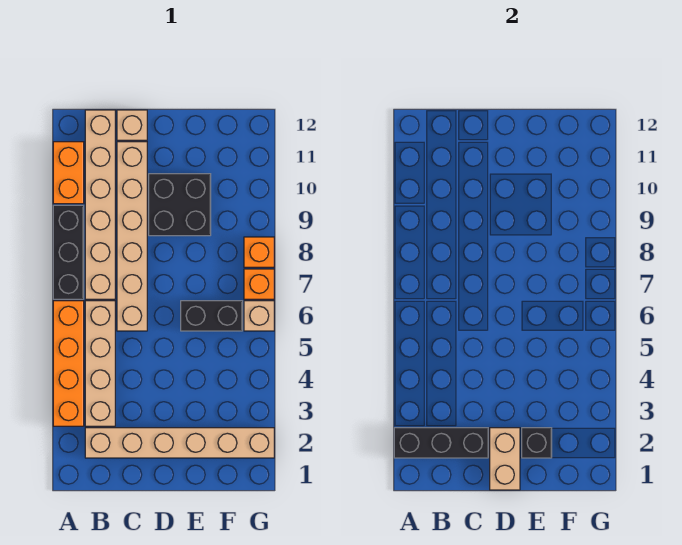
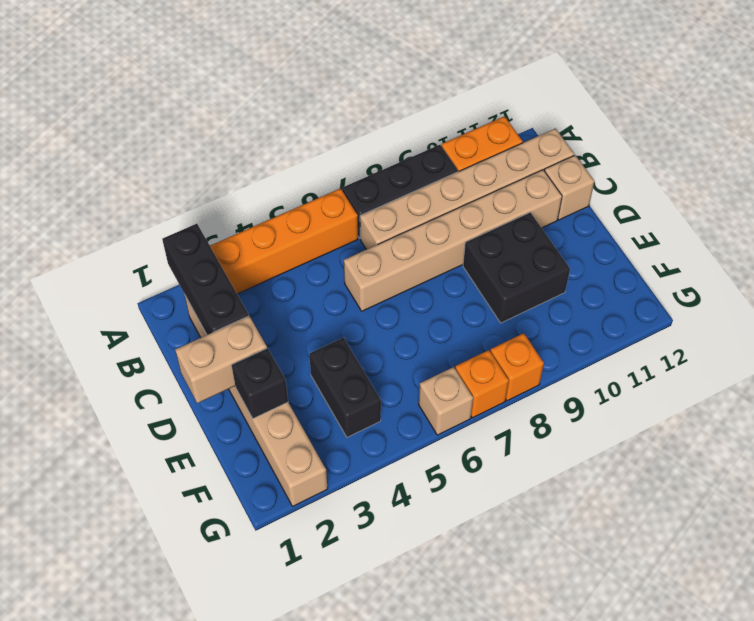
tan brick B3:B6 level 1 -> none
black brick E6:F6 level 1 -> black brick E4:F4 level 1

